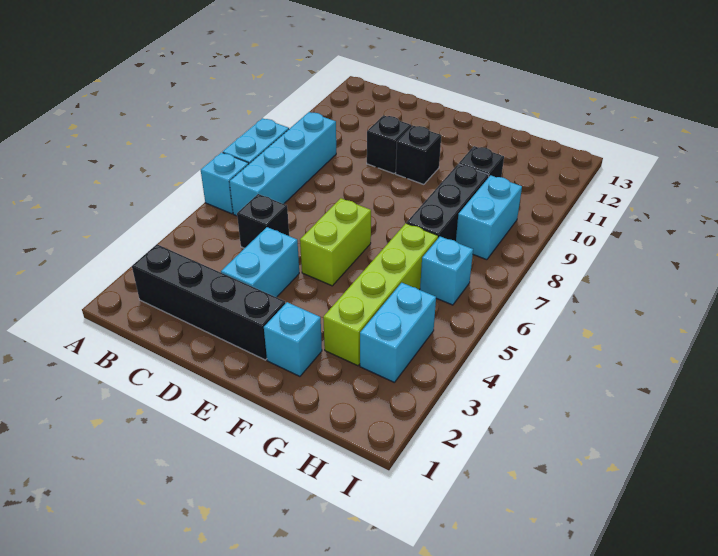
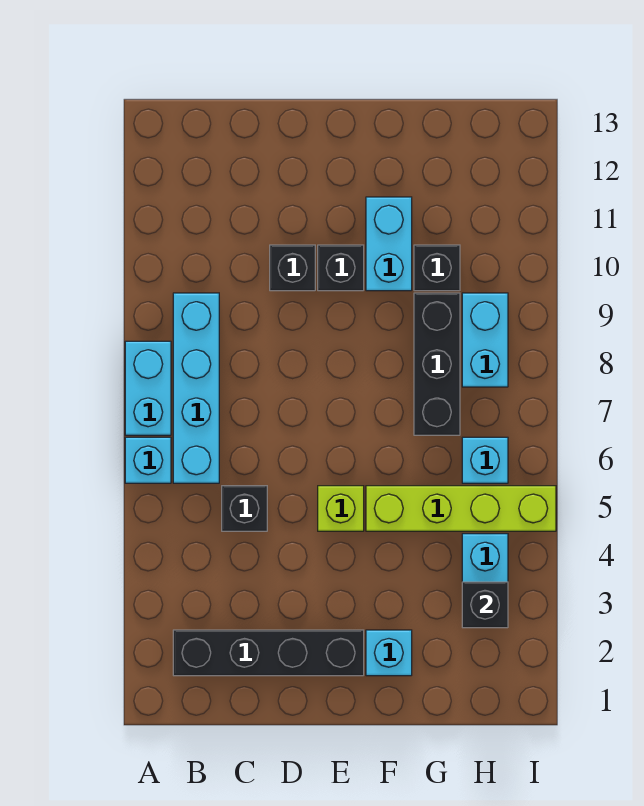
cyan brick D3:D4 level 1 -> cyan brick F10:F11 level 1
lime brick E5:E6 level 1 -> lime brick E5 level 1
lime brick G3:G6 level 1 -> lime brick F5:I5 level 1
none -> black brick H3 level 2

